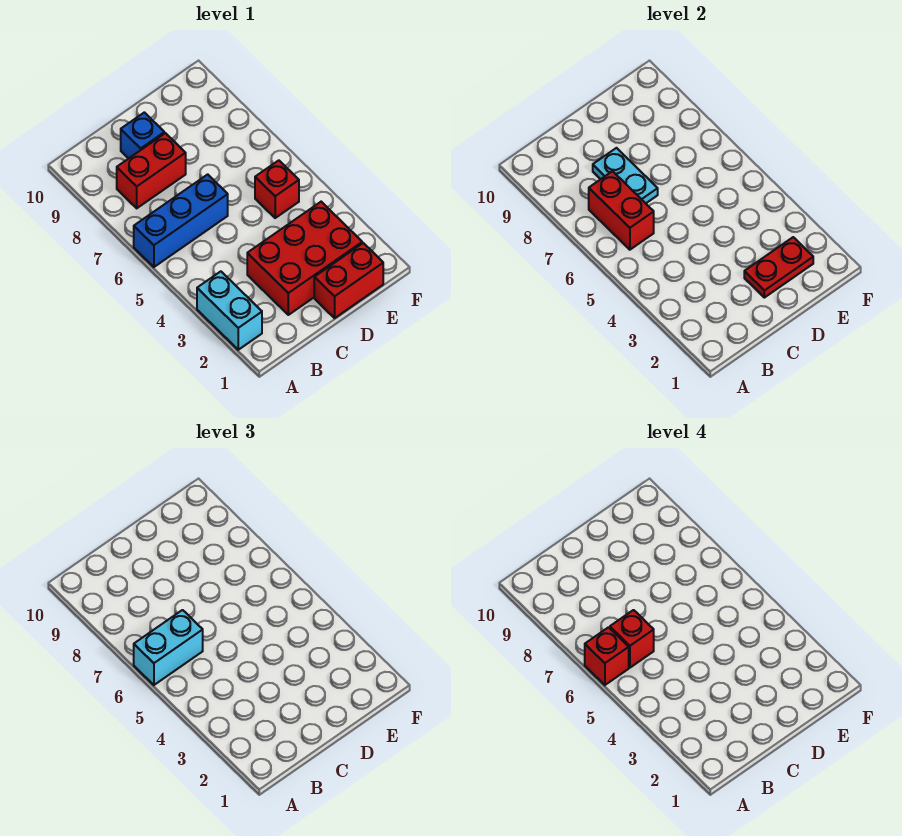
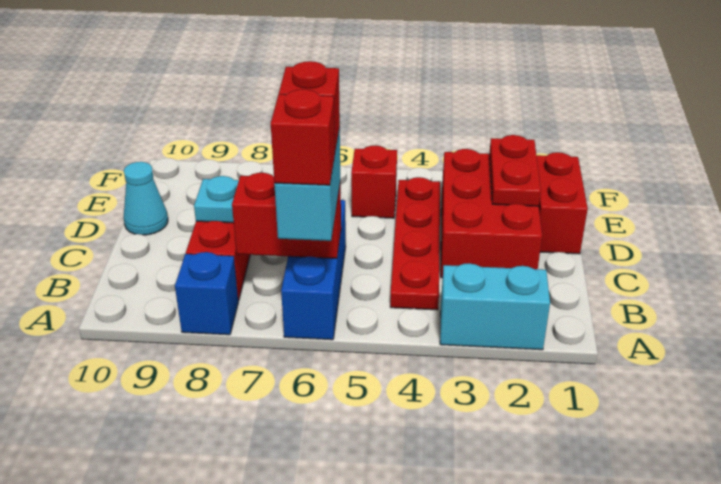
none -> red plate B4:E4 level 1
blue brick C9 level 1 -> blue brick A8 level 1
none -> cyan cone D10 level 1

